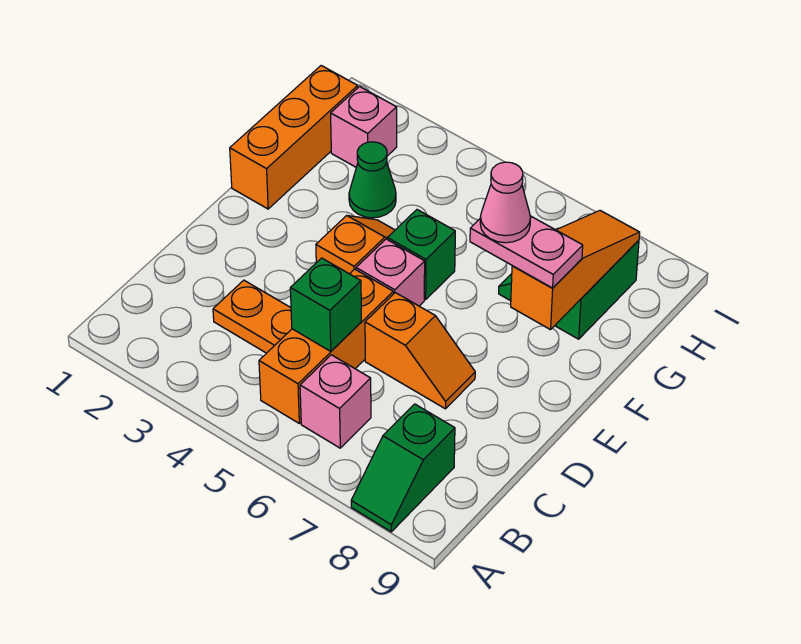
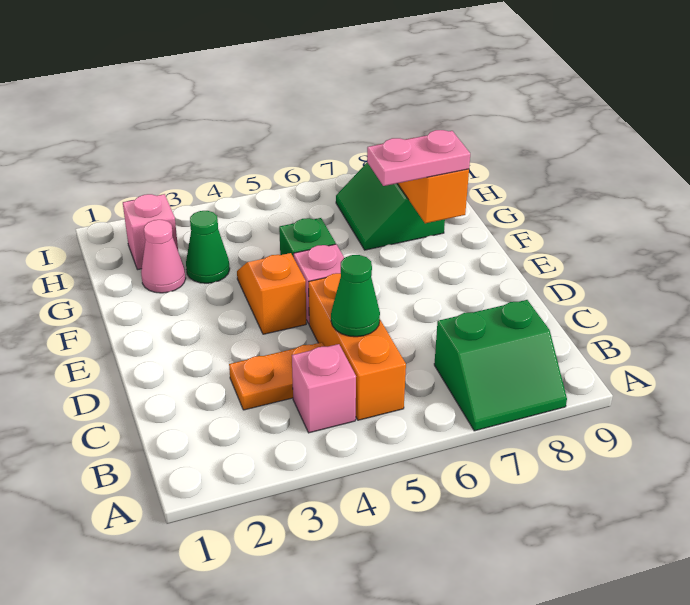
green slope A8:B8 level 1 top B -> green slope A7:B8 level 1 top B
pink brick B6 level 1 -> pink brick B4 level 1
green brick C5 level 2 -> green cone C5 level 2
orange slope D6:D7 level 1 top 6 -> none
orange brick F1:H1 level 1 -> none
pink cone F7 level 4 -> pink cone G2 level 1

